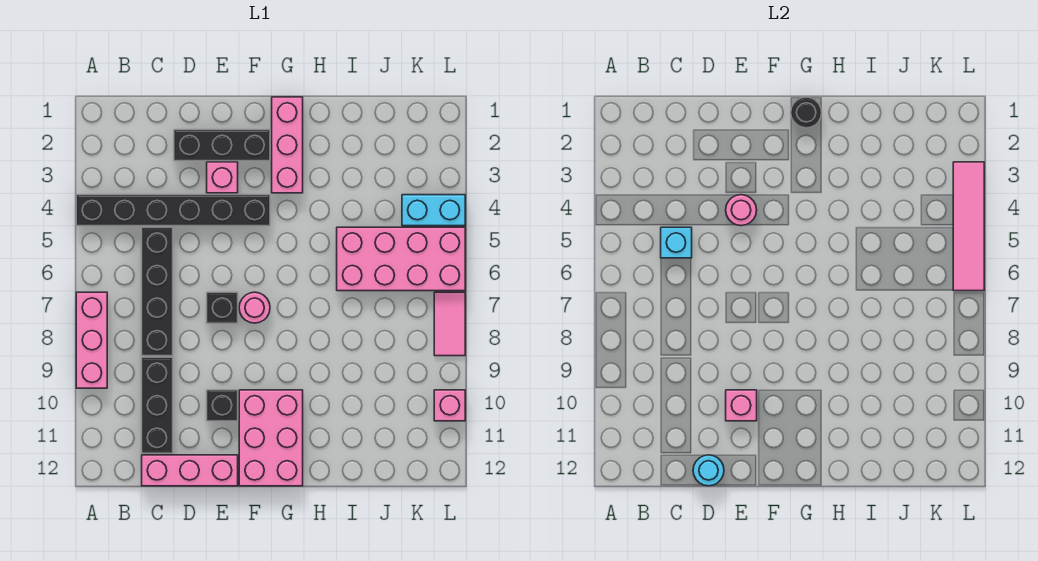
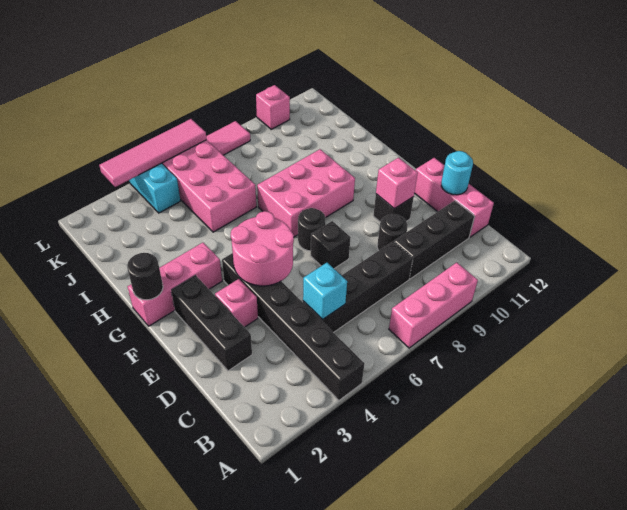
none -> black round brick D9 level 1
pink round brick E4 level 2 -> pink round brick E4:F5 level 2
pink round brick F7 level 1 -> black round brick F7 level 1
pink brick F10:G12 level 1 -> pink brick G7:H9 level 1

